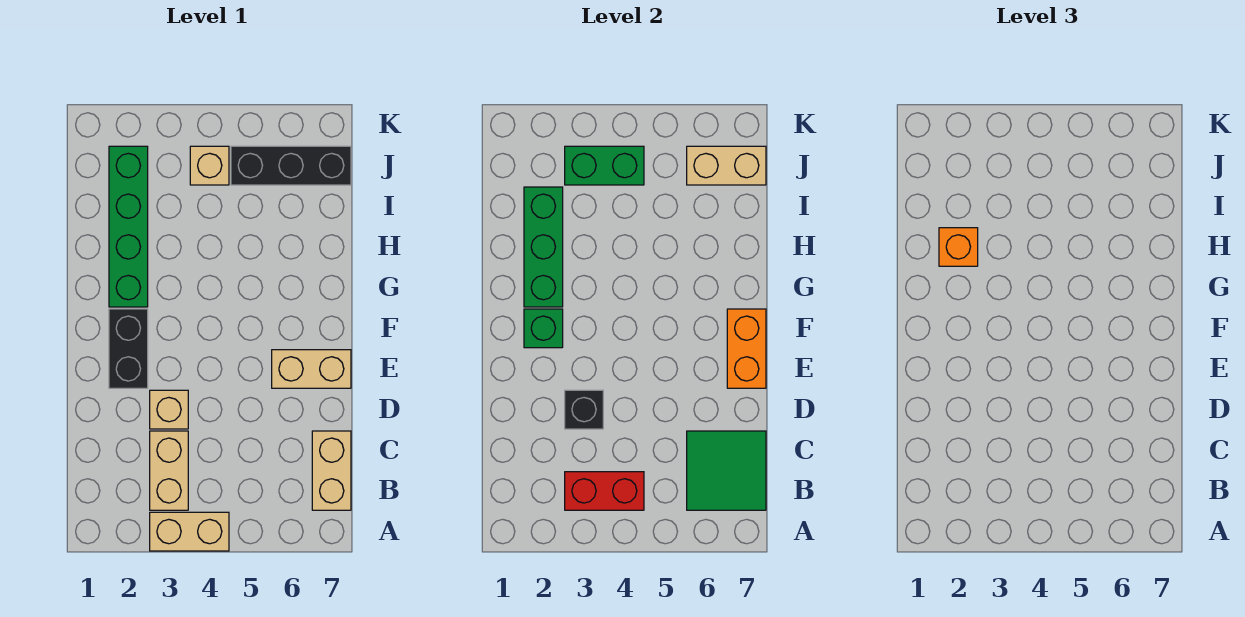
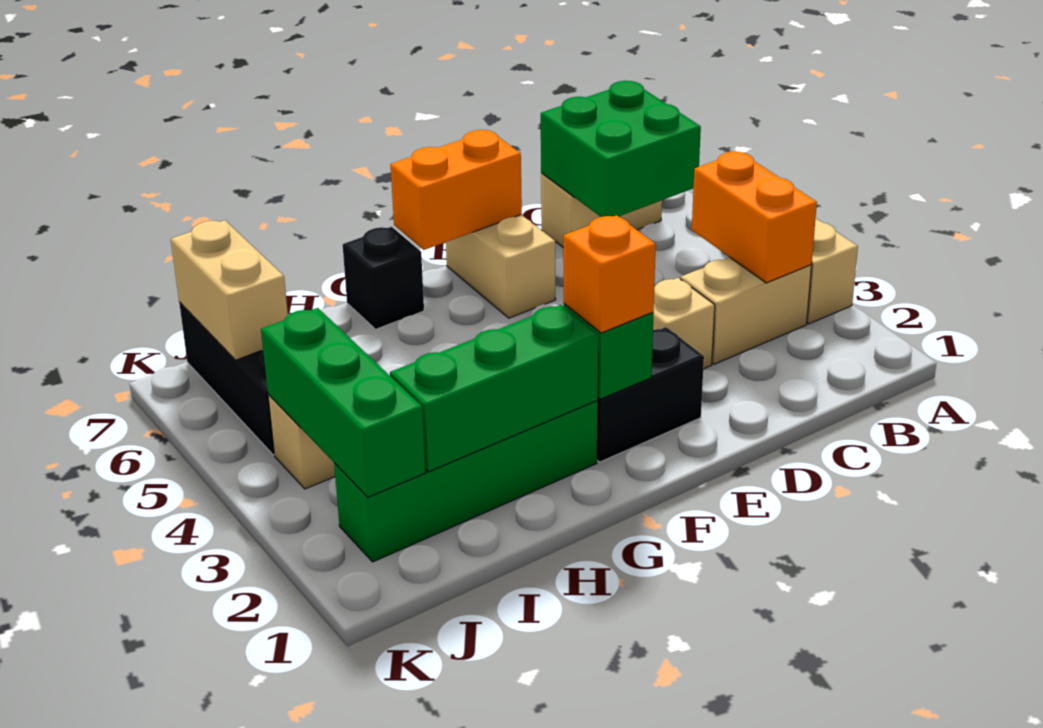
red brick B3:B4 level 2 -> orange brick B3:B4 level 2
green tile B6:C7 level 2 -> green brick B6:C7 level 2
black brick D3 level 2 -> black brick G7 level 1
orange brick H2 level 3 -> orange brick F2 level 3
green brick J3:J4 level 2 -> green brick J2:J4 level 2

